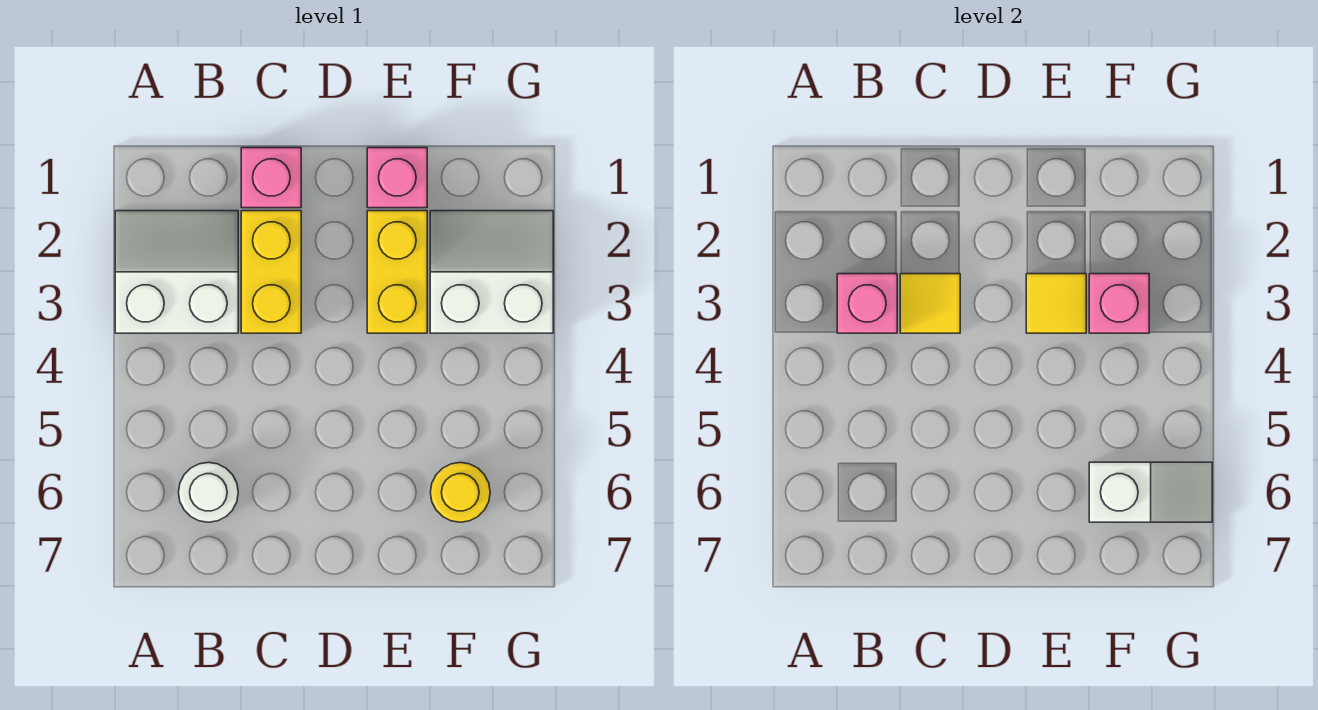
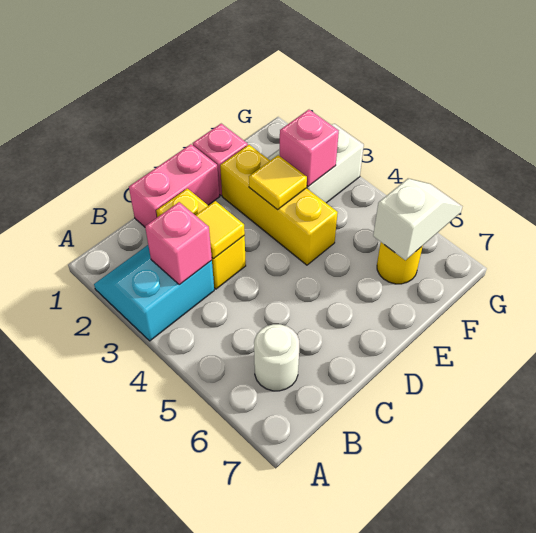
white slope A2:B3 level 1 top 3 -> cyan slope A2:B3 level 1 top 3
pink brick C1 level 1 -> pink brick C1:D1 level 1
yellow brick E2:E3 level 1 -> yellow brick E2:E4 level 1

